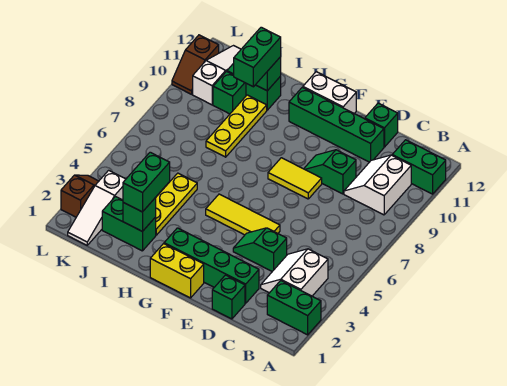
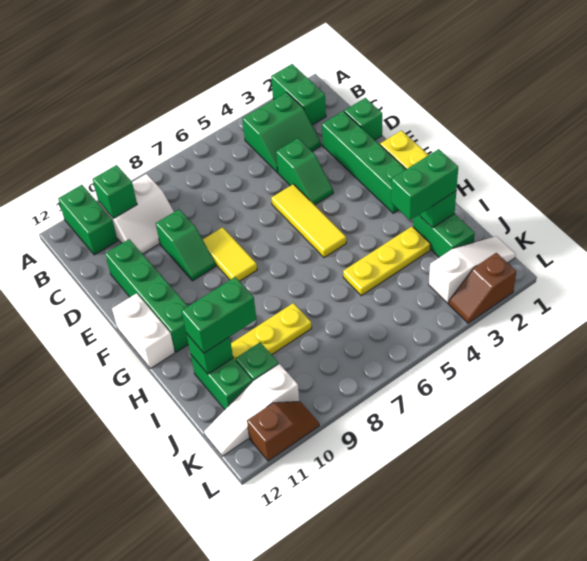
white slope B3:C4 level 1 top B -> green slope B3:C4 level 1 top B
green brick D12 level 1 -> green brick B10 level 2

